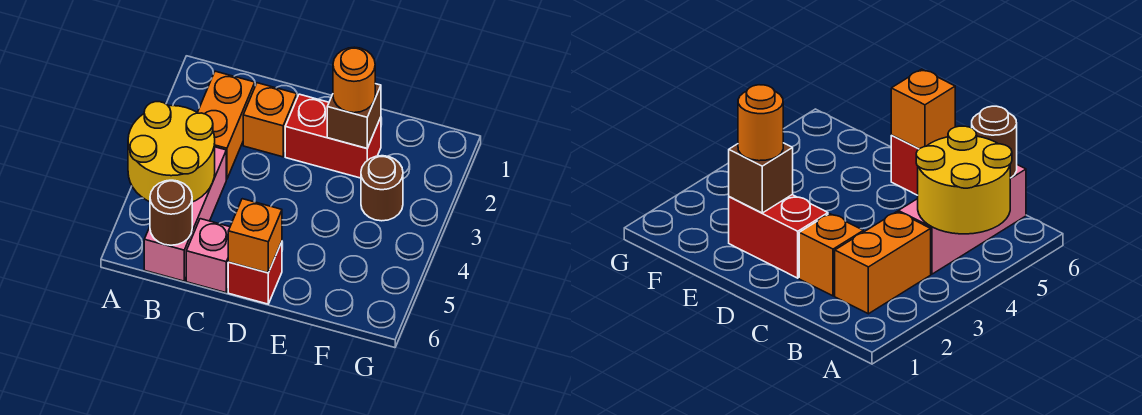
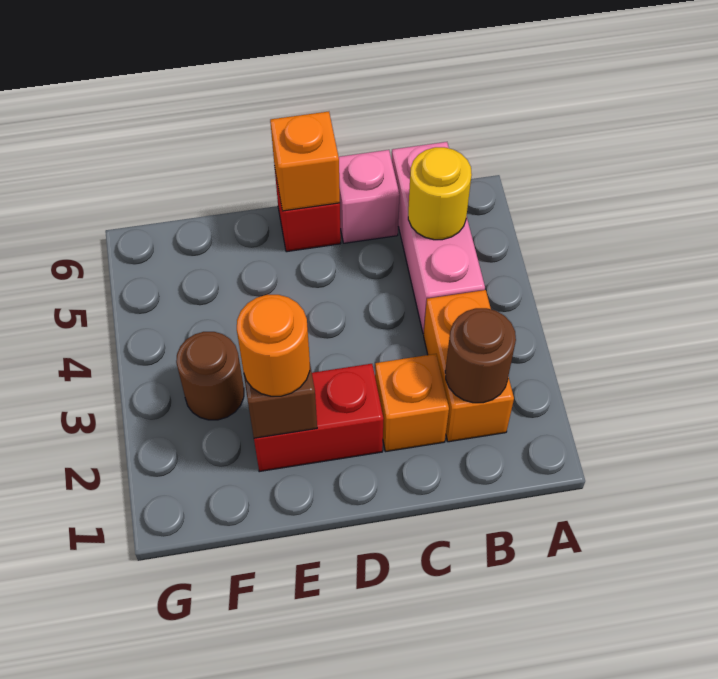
yellow round brick A4:B5 level 2 -> yellow round brick B5 level 2
brown round brick B6 level 2 -> brown round brick B2 level 2

